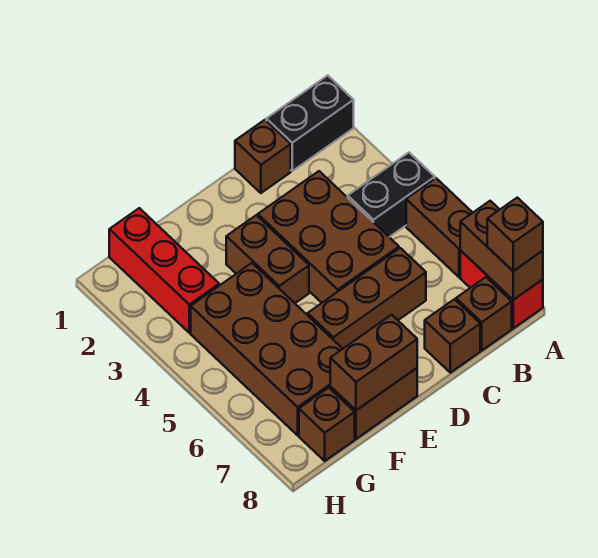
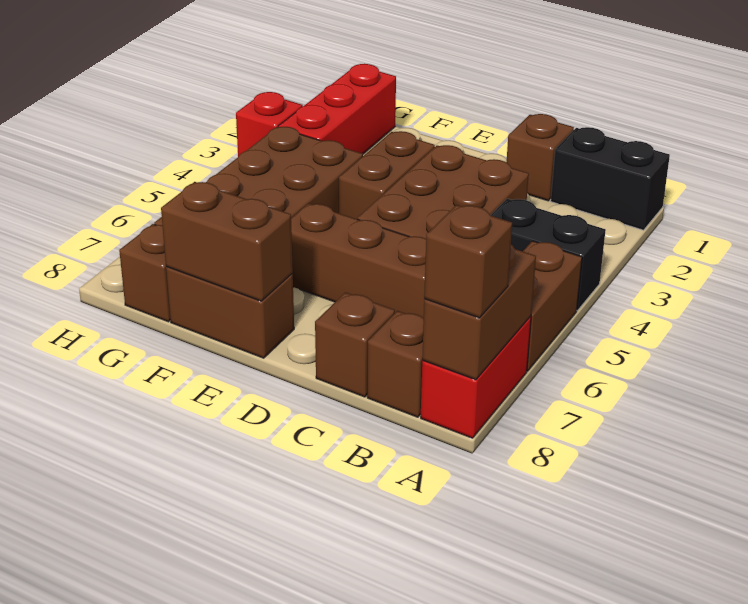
none -> red brick H3 level 1

